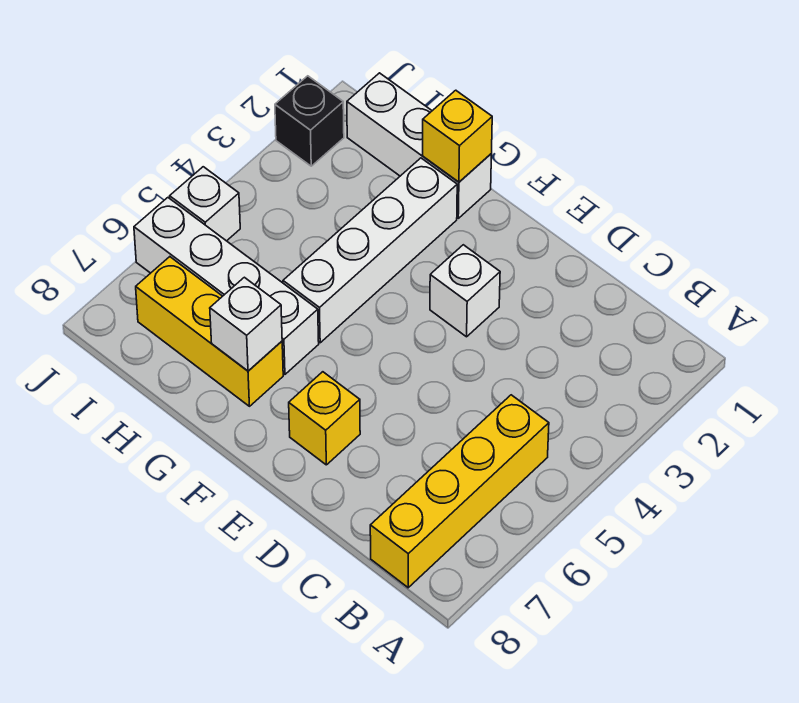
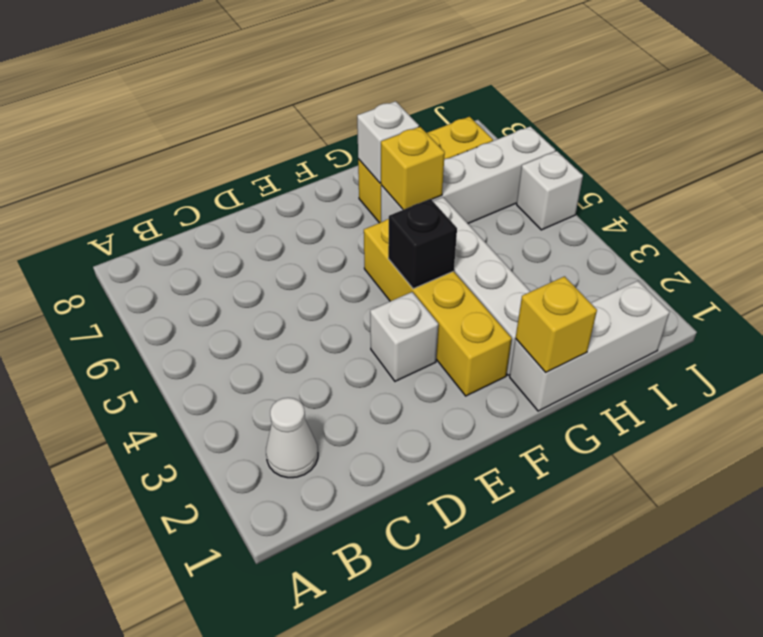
none -> white cone B2 level 1
yellow brick B5:B8 level 1 -> yellow brick F2:F5 level 1
yellow brick E7 level 1 -> yellow brick G6 level 2
black brick J2 level 1 -> black brick F4 level 2

